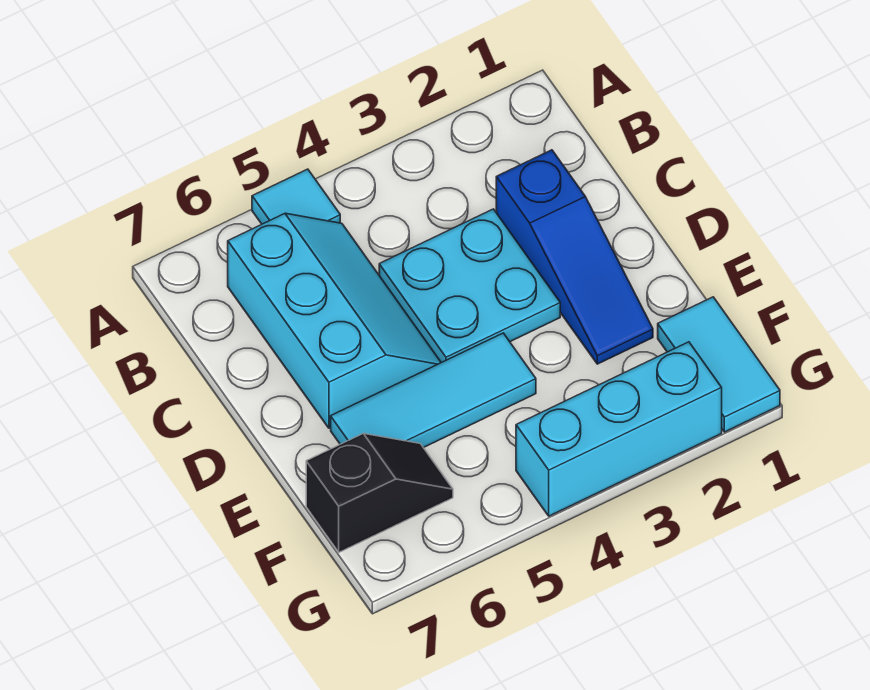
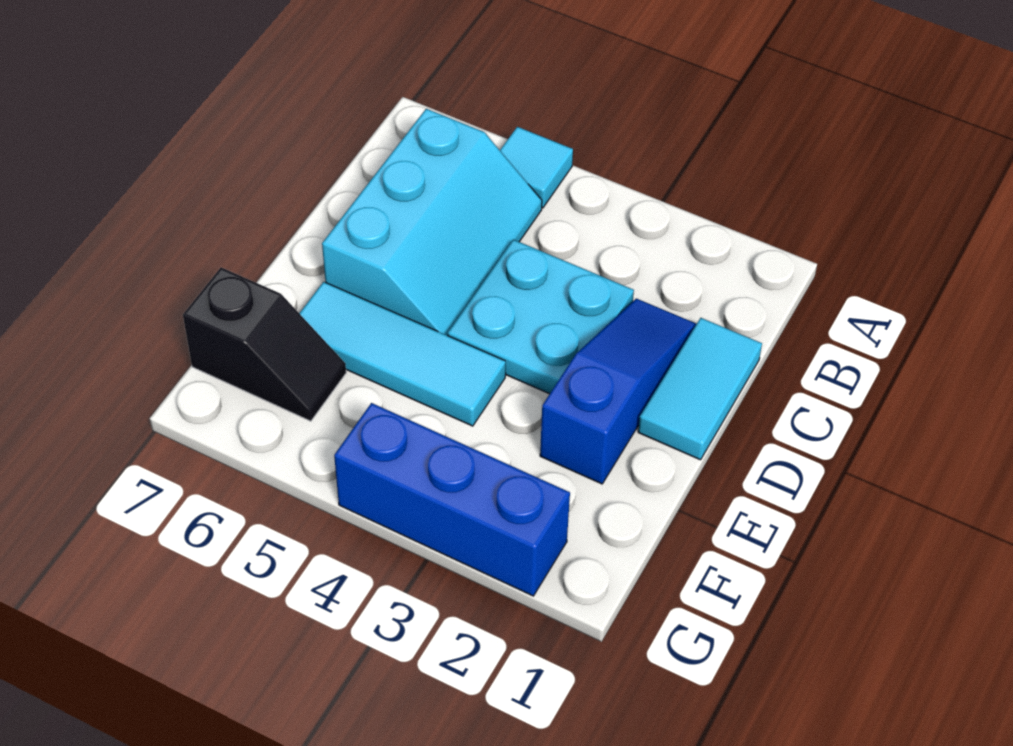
blue slope C2:E2 level 1 top C -> blue slope C2:E2 level 1 top E
cyan tile F1:G1 level 1 -> cyan tile C1:D1 level 1
cyan brick G2:G4 level 1 -> blue brick G2:G4 level 1

